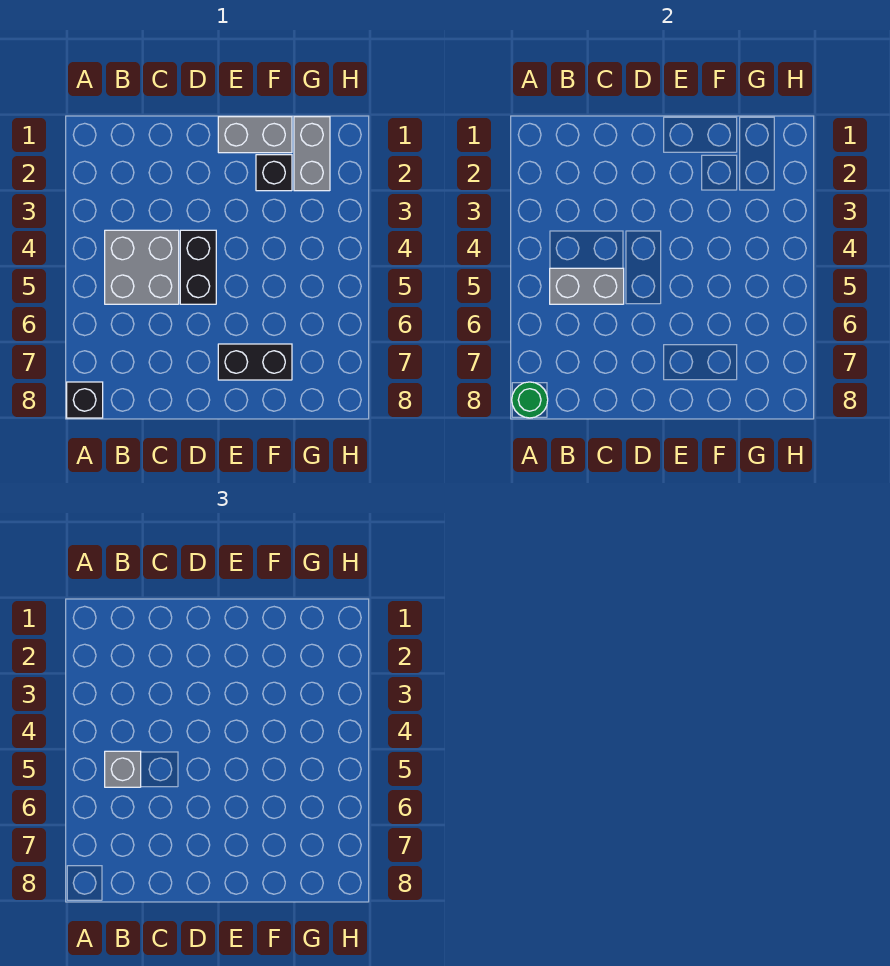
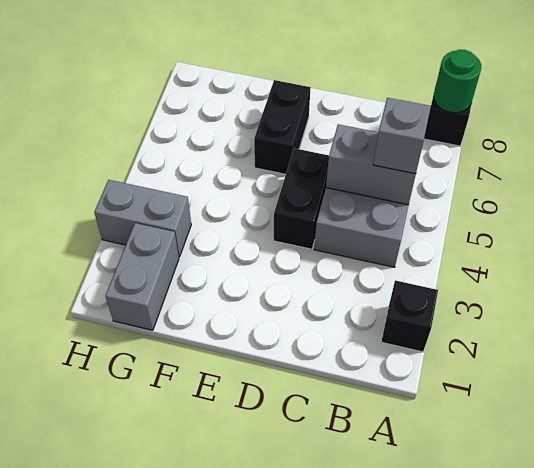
grey brick E1:F1 level 1 -> grey brick G3:H3 level 1
black brick E7:F7 level 1 -> black brick E6:E7 level 1
black brick F2 level 1 -> black brick A2 level 1

